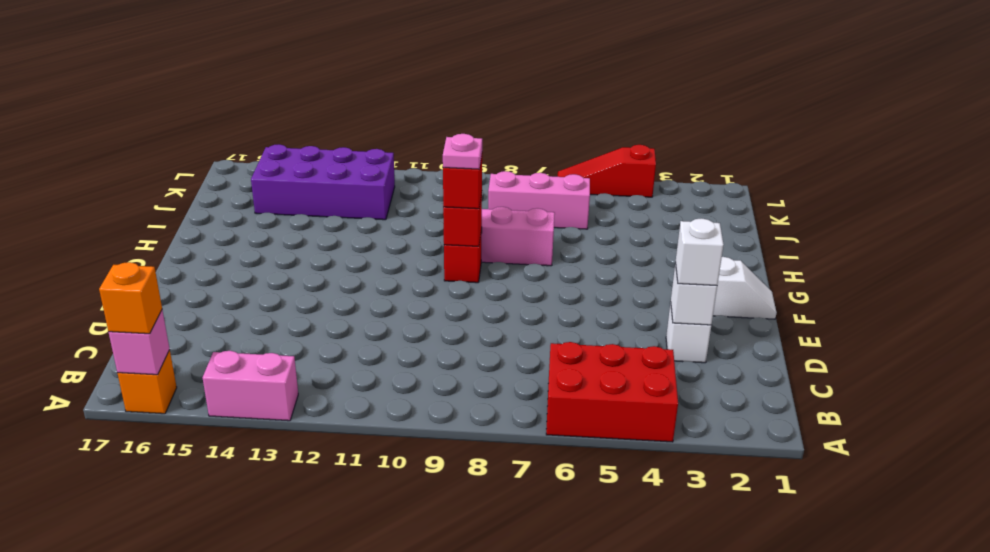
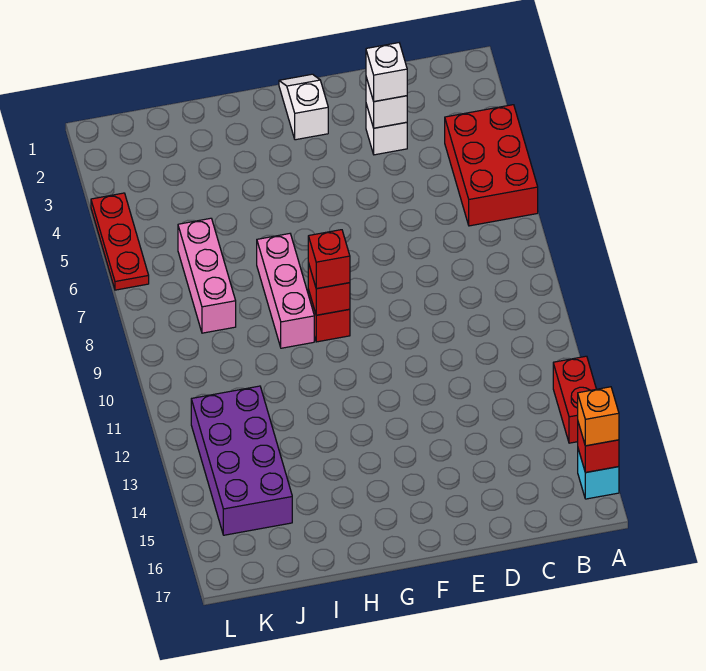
pink brick A13:A14 level 1 -> red brick A13:A14 level 1
orange brick A16 level 1 -> cyan brick A16 level 1
pink brick A16 level 2 -> red brick A16 level 2
pink plate G9 level 4 -> none
red slope L4:L6 level 1 top 4 -> red plate L4:L6 level 1

